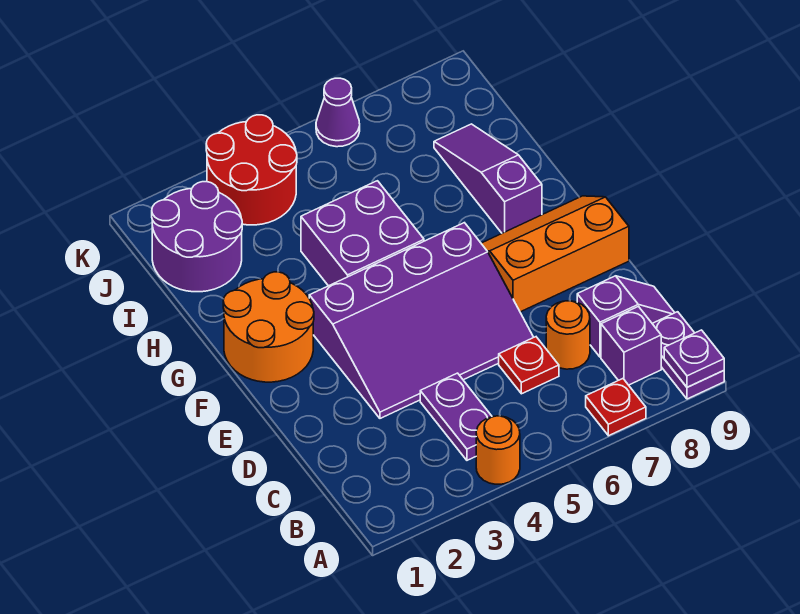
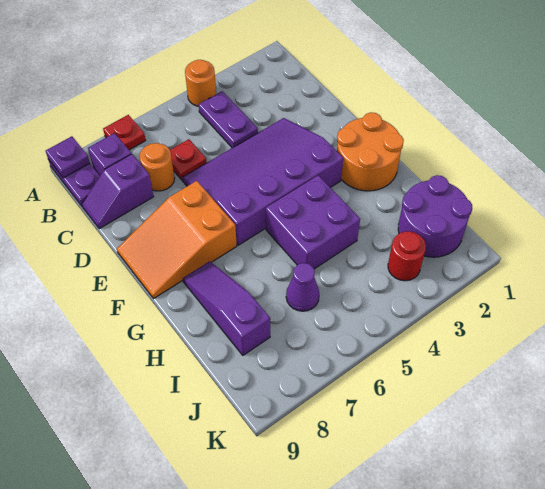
orange slope E7:F9 level 1 top E -> orange slope E7:F9 level 1 top 7
purple slope G8:I8 level 1 top G -> purple slope G8:I8 level 1 top I
red round brick J3:K4 level 1 -> red round brick J3 level 1
purple cone K6 level 1 -> purple cone I6 level 1

